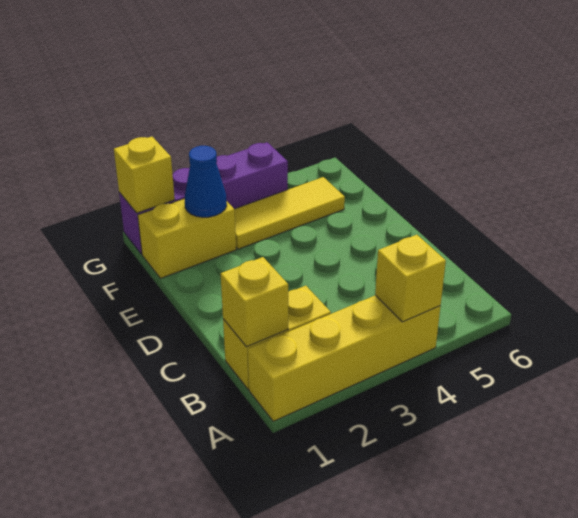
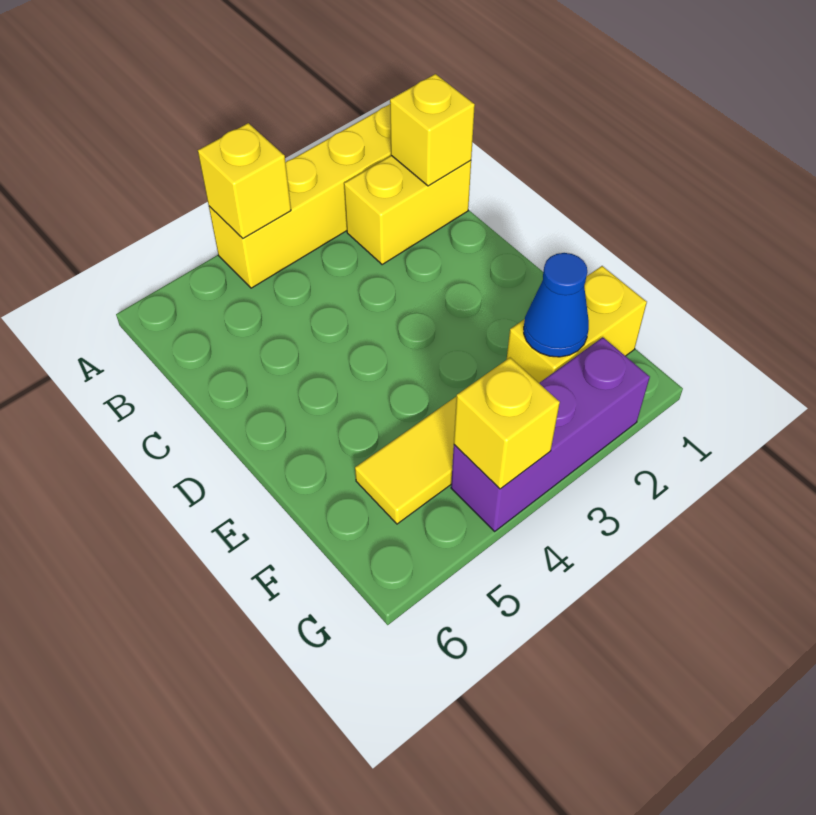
purple brick G1:G4 level 1 -> purple brick G2:G4 level 1
yellow brick G1 level 2 -> yellow brick G4 level 2

